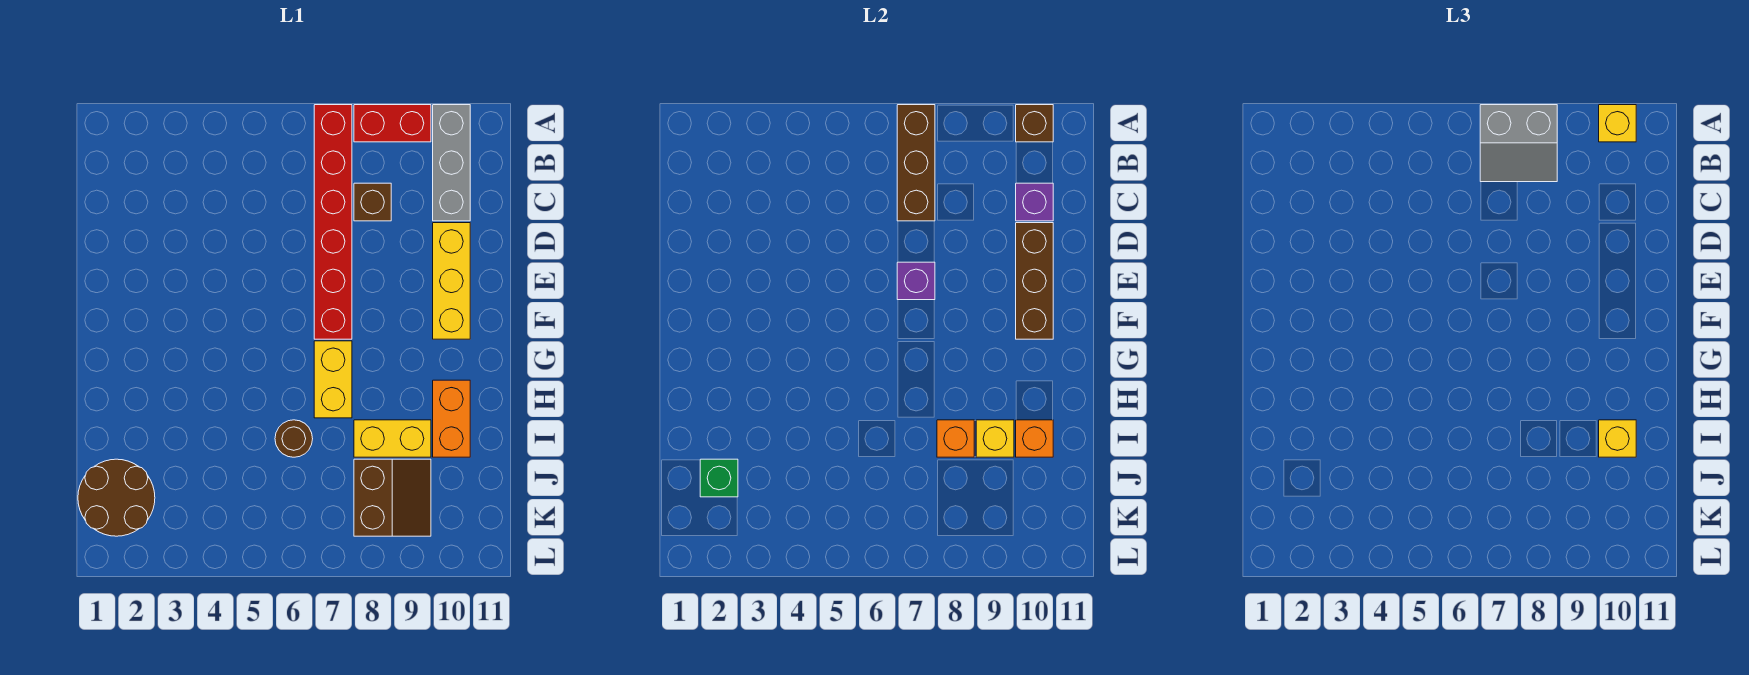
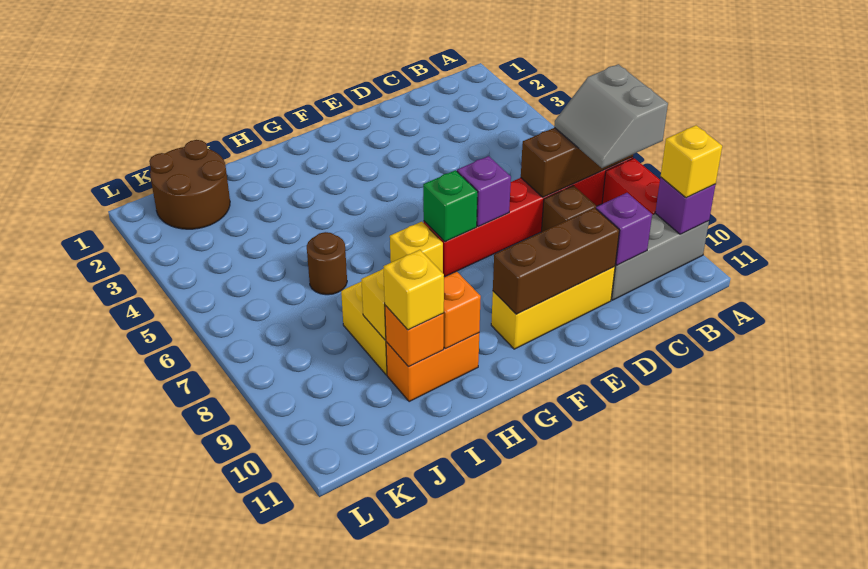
brown brick A10 level 2 -> purple brick A10 level 2
yellow brick G7:H7 level 1 -> yellow brick G7 level 1
orange brick I8 level 2 -> orange brick H10 level 2
green brick J2 level 2 -> green brick F7 level 2
brown slope J8:K9 level 1 top 8 -> none

